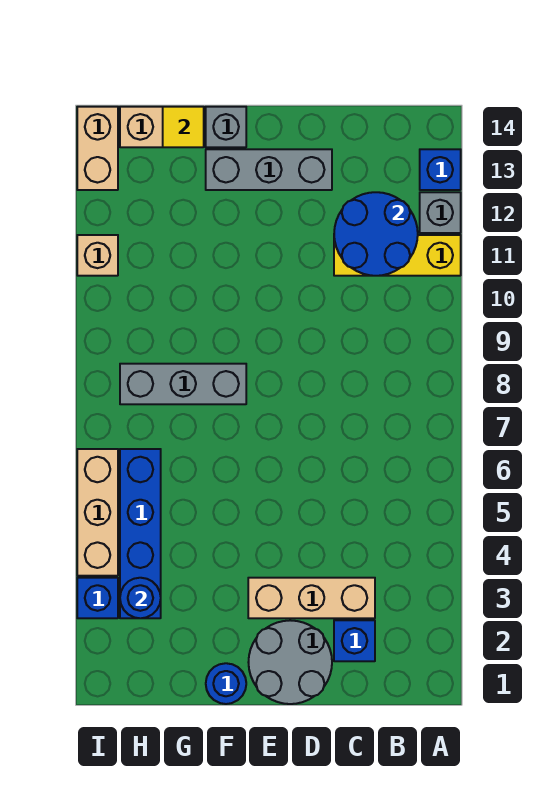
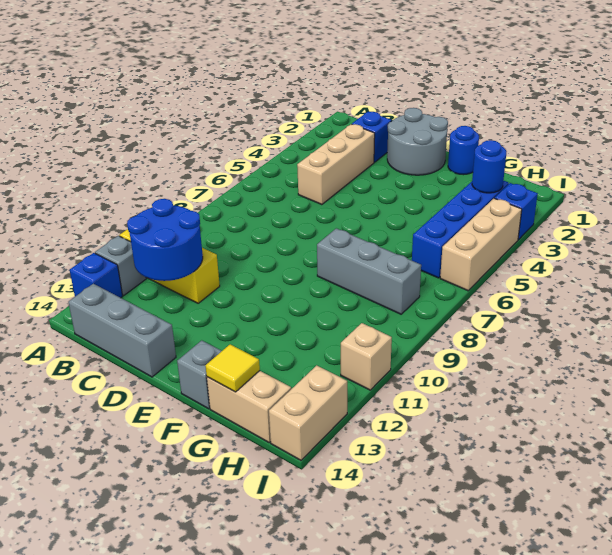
tan brick C3:E3 level 1 -> tan brick C3:C5 level 1
grey brick D13:F13 level 1 -> grey brick B14:D14 level 1

